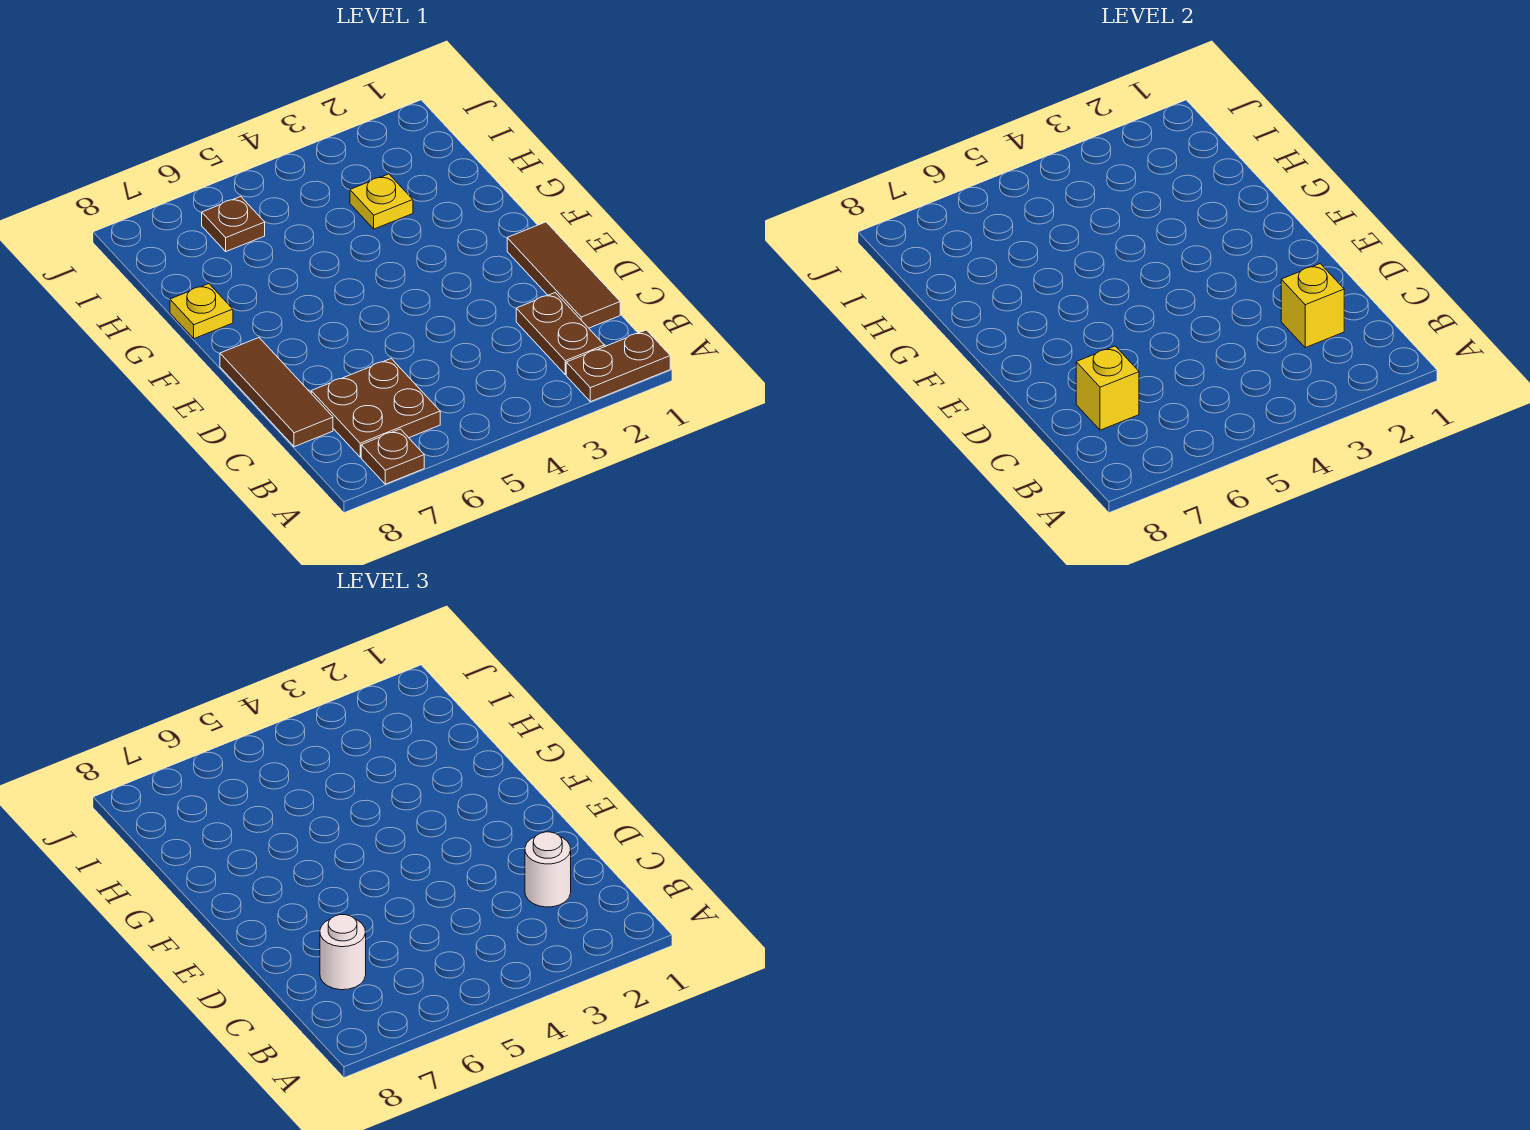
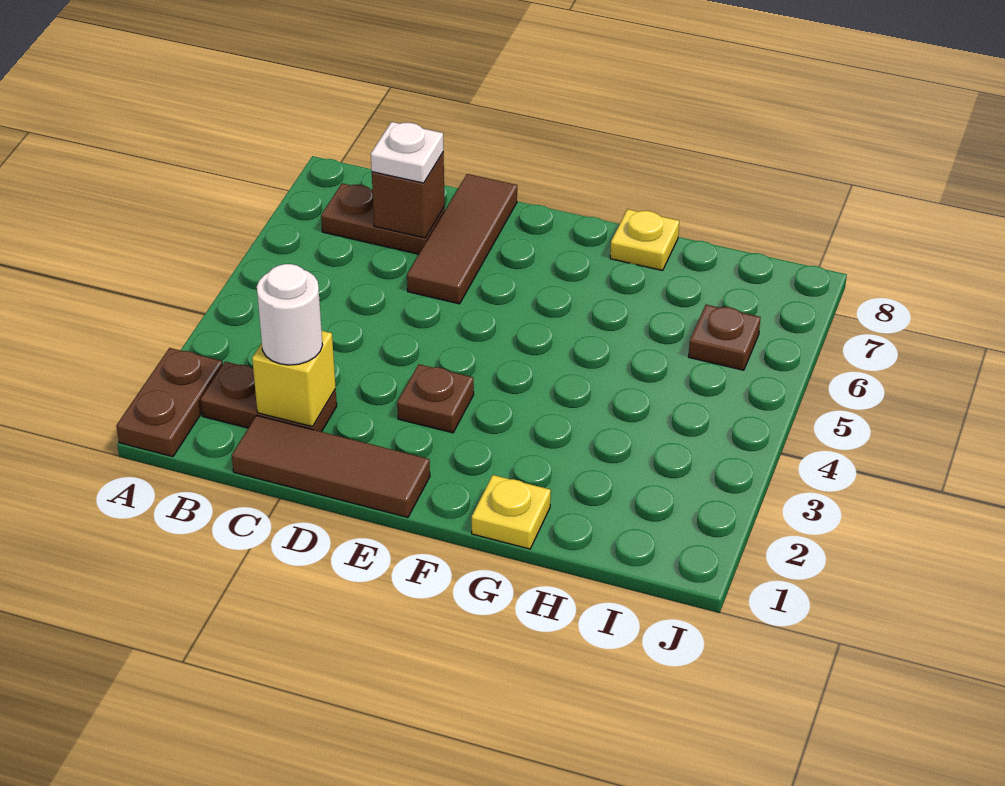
brown plate A7 level 1 -> brown plate E3 level 1
brown plate B6:C7 level 1 -> brown plate B7:C7 level 1
yellow brick C7 level 2 -> brown brick C7 level 2
white round brick C7 level 3 -> white plate C7 level 3
brown tile C8:E8 level 1 -> brown tile D6:D8 level 1
yellow plate H3 level 1 -> yellow plate G1 level 1

